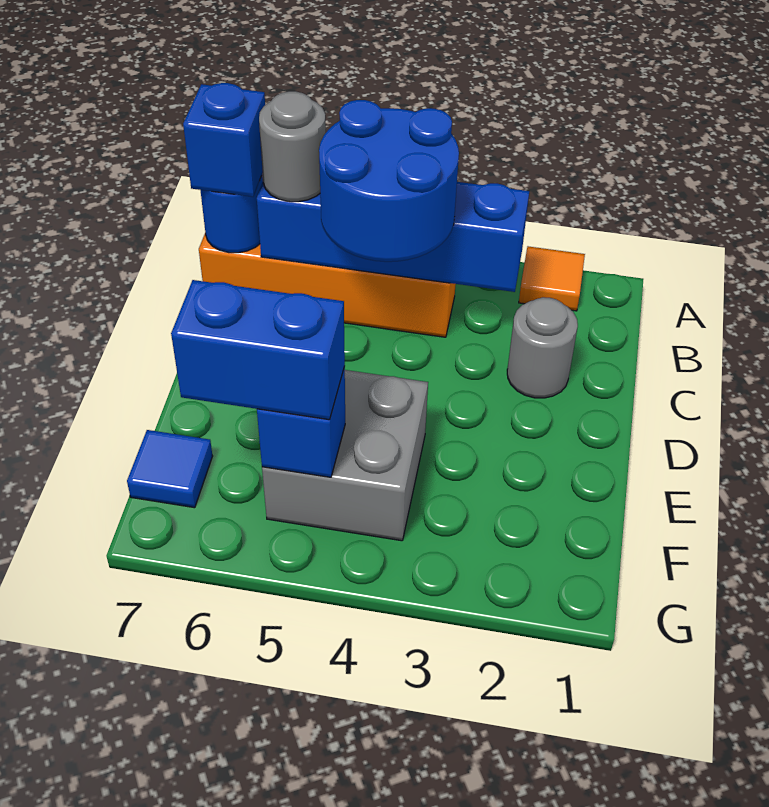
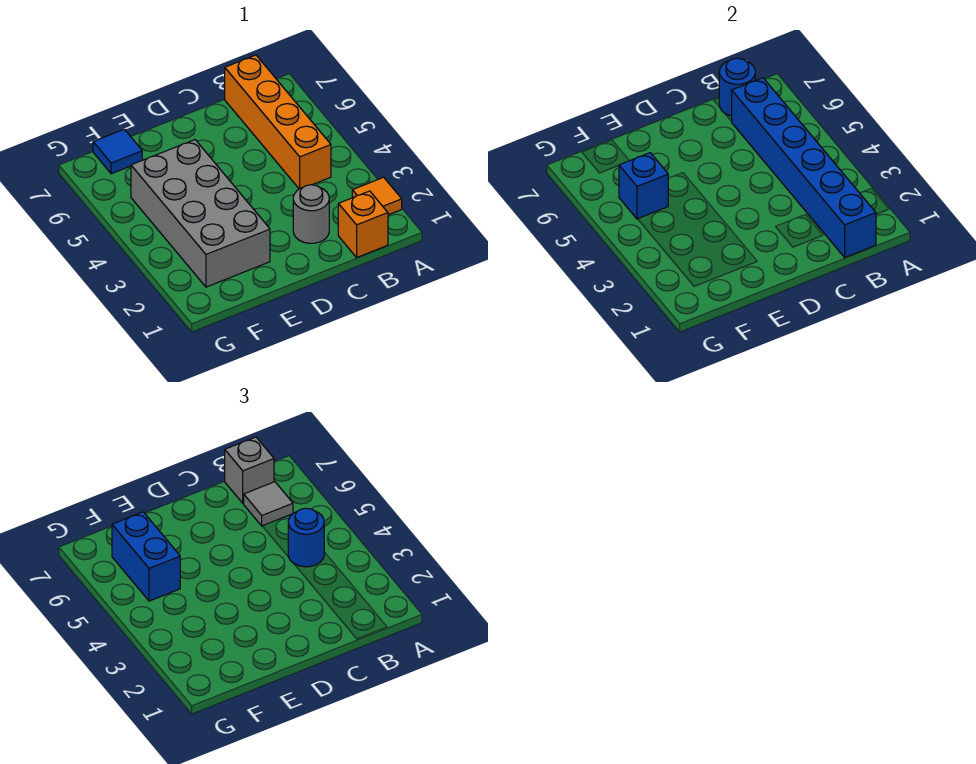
none -> orange brick B1 level 1
blue brick B3:B6 level 2 -> blue brick B1:B6 level 2
blue round brick B4:C5 level 3 -> blue round brick B4 level 3
grey round brick B6 level 3 -> grey tile B6 level 3
blue brick B7 level 3 -> grey brick B7 level 3
grey brick E4:F5 level 1 -> grey brick E2:F5 level 1

